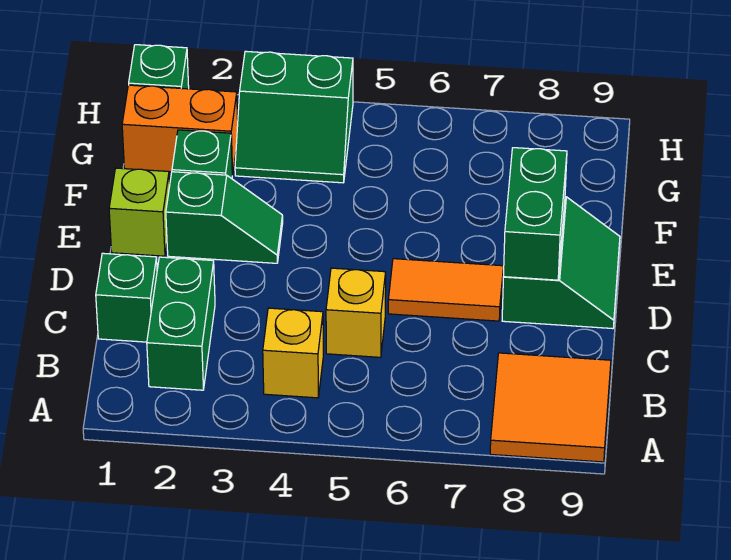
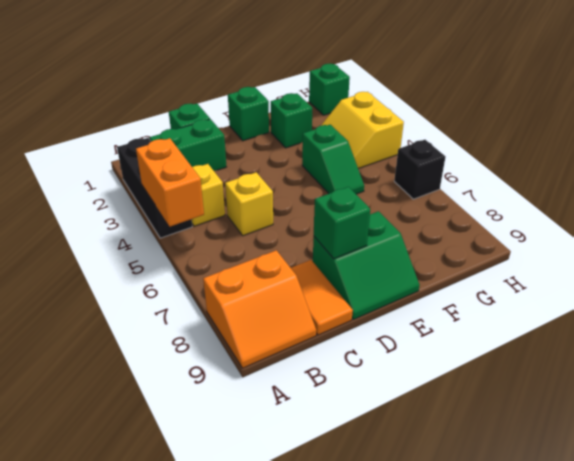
none -> black brick A2:A4 level 1
orange tile A8:B9 level 1 -> orange slope A8:B9 level 1 top 8
orange tile D6:D7 level 1 -> orange tile C8:C9 level 1
green brick D8:E8 level 2 -> green brick D8 level 2
lime brick E1 level 1 -> green brick E1 level 1
green slope E2:E3 level 1 top 2 -> green slope F4:F5 level 1 top 4
orange brick G1:G2 level 1 -> orange brick A4:A5 level 2
green slope G3:H4 level 1 top H -> yellow slope G3:H4 level 1 top H
none -> black brick H6 level 1

